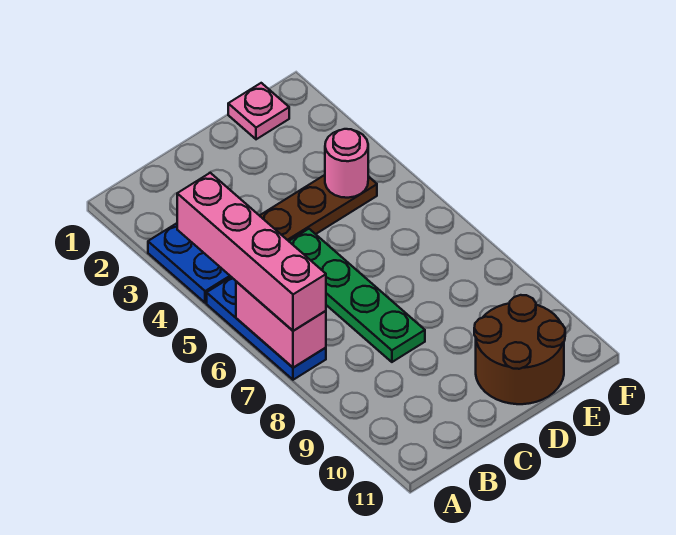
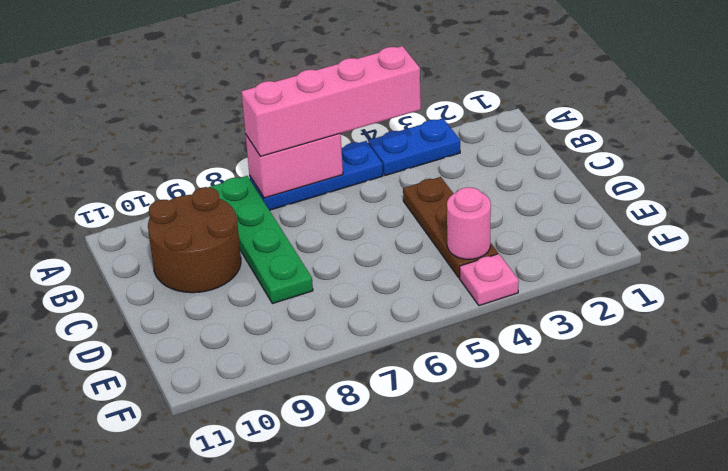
green plate C5:C8 level 1 -> green plate A8:D8 level 1
brown round brick D10:E11 level 1 -> brown round brick B9:C10 level 1
pink plate E1 level 1 -> pink plate F4 level 1

